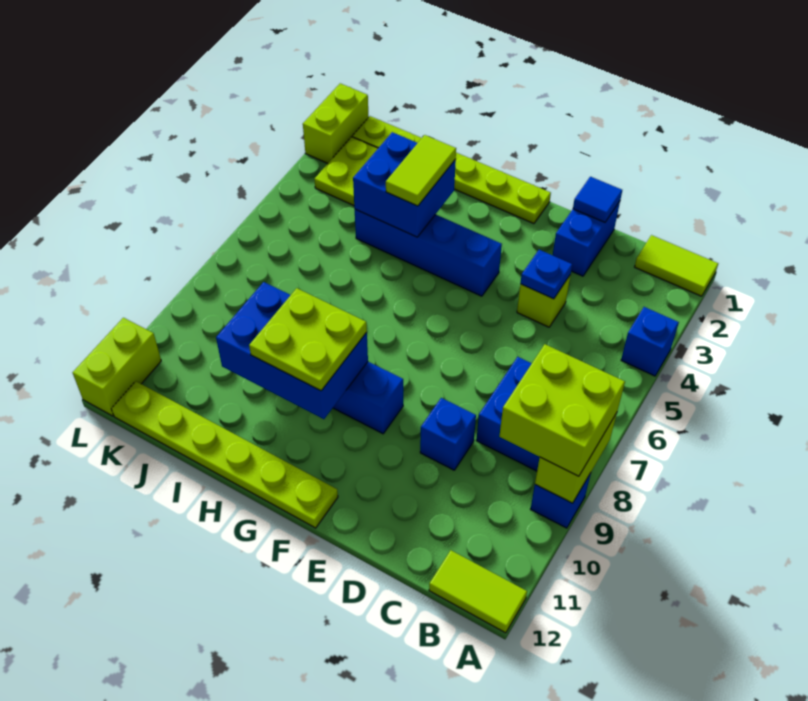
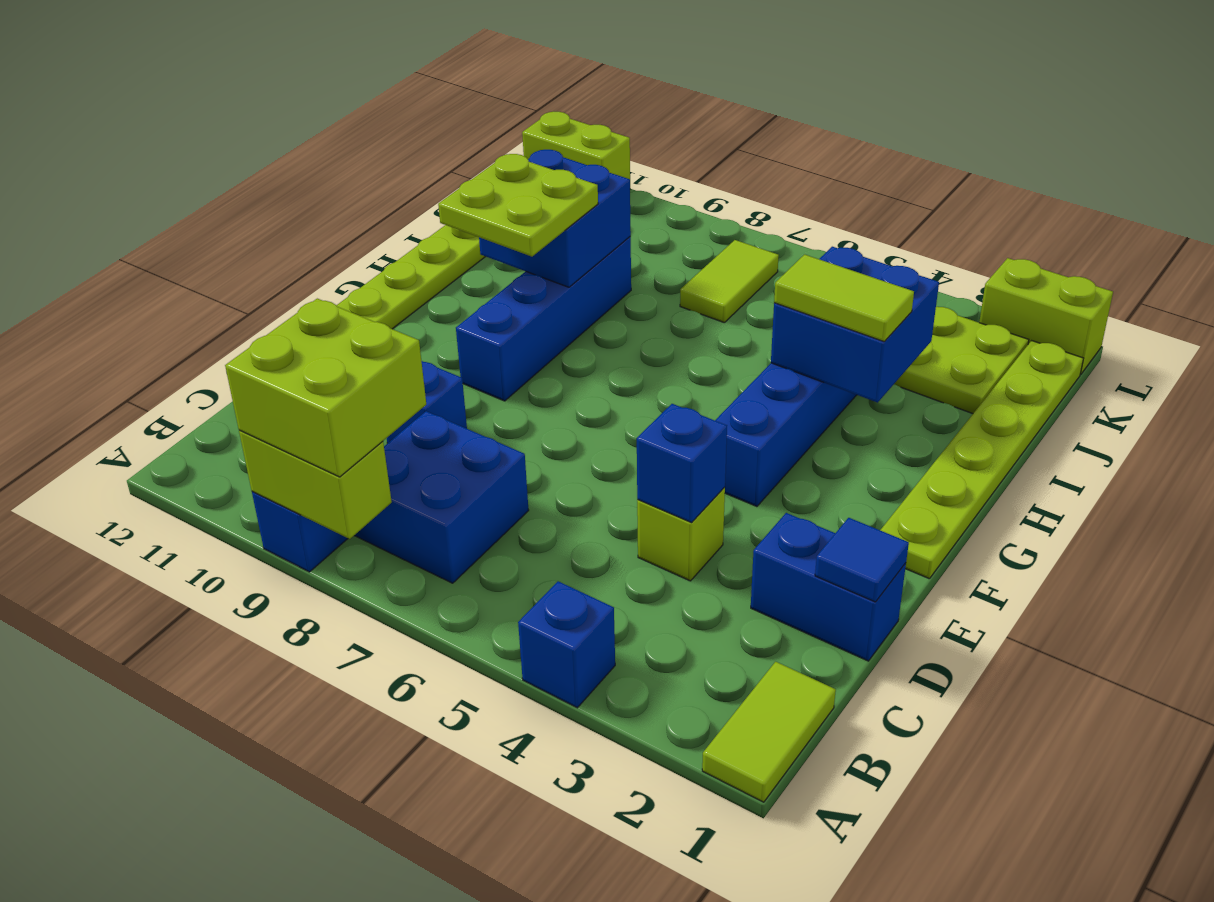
lime tile A12:B12 level 1 -> lime tile J7:K7 level 1
blue plate D4 level 2 -> blue brick D4 level 2
blue brick G9:I10 level 2 -> blue brick H9:I10 level 2

